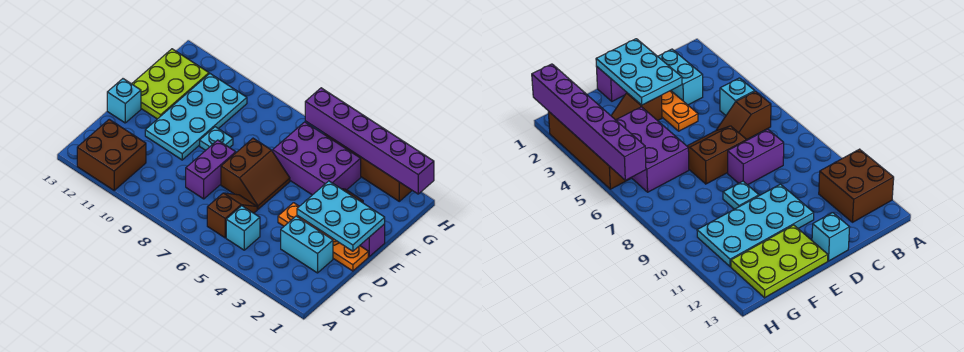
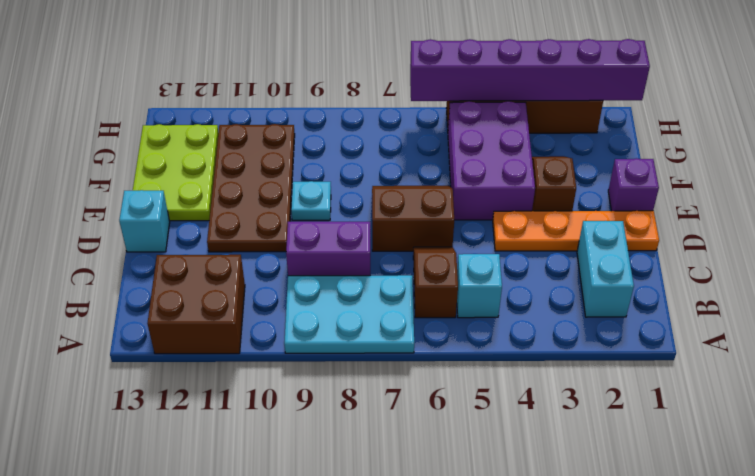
cyan brick C2:C3 level 1 -> cyan brick B2:C2 level 1
purple brick C8:D8 level 1 -> purple brick C8:C9 level 1
cyan plate D1:E3 level 2 -> cyan plate A7:B9 level 1
brown slope D6:E7 level 1 top 7 -> brown slope D6:E7 level 1 top D
cyan plate D10:G11 level 1 -> brown plate D10:G11 level 1
purple brick F4:G6 level 1 -> purple brick E4:G5 level 1

